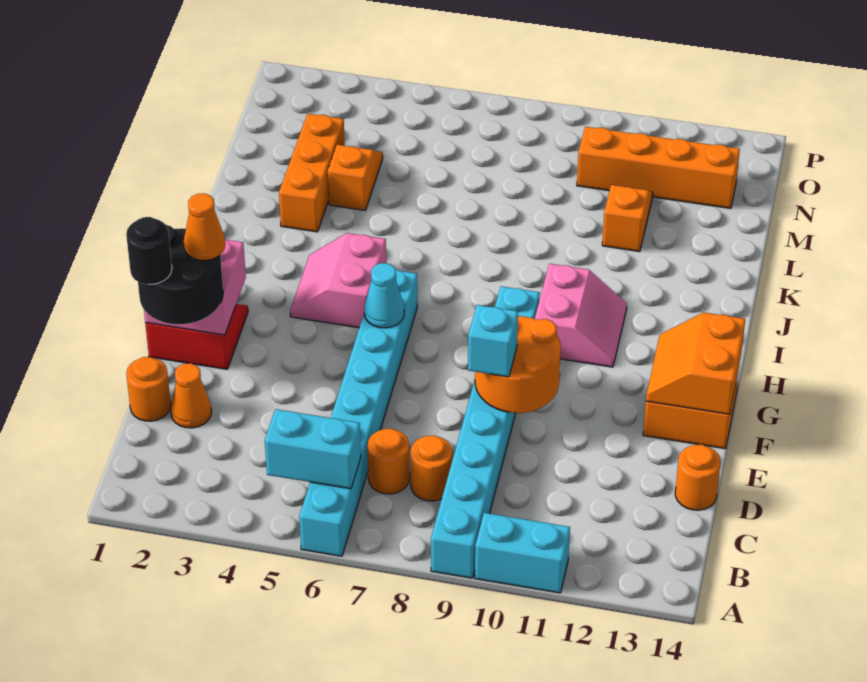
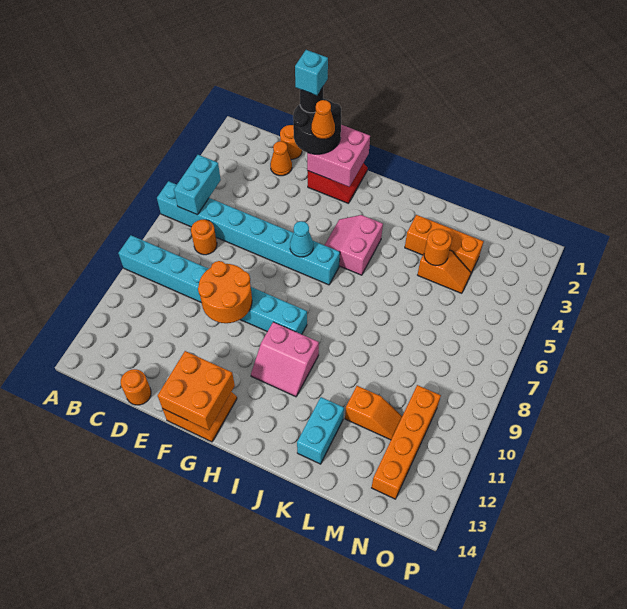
cyan brick A10:A11 level 1 -> cyan brick K12:K13 level 1
orange round brick C8 level 1 -> orange round brick L4 level 2
cyan brick E9 level 3 -> cyan brick E1 level 5
orange slope F13:G14 level 2 top 14 -> orange brick F13:G14 level 2
pink slope H4:I5 level 1 top 5 -> pink slope H4:I5 level 1 top I

